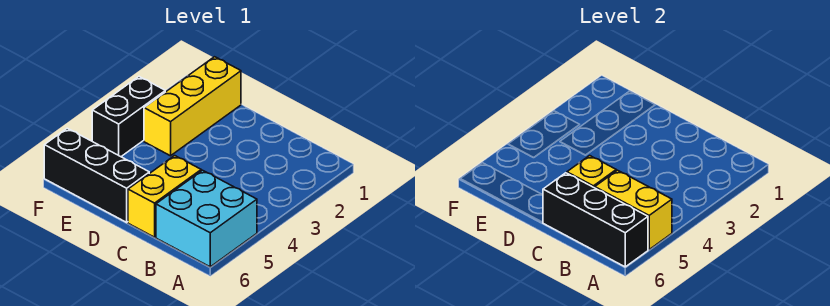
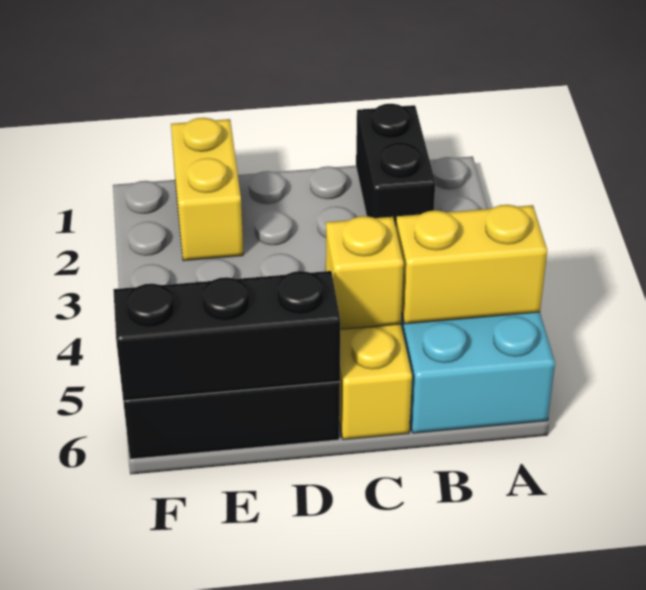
black brick A6:C6 level 2 -> black brick D6:F6 level 2
yellow brick E1:E3 level 1 -> yellow brick E1:E2 level 1
black brick F3:F4 level 1 -> black brick B1:B2 level 1

